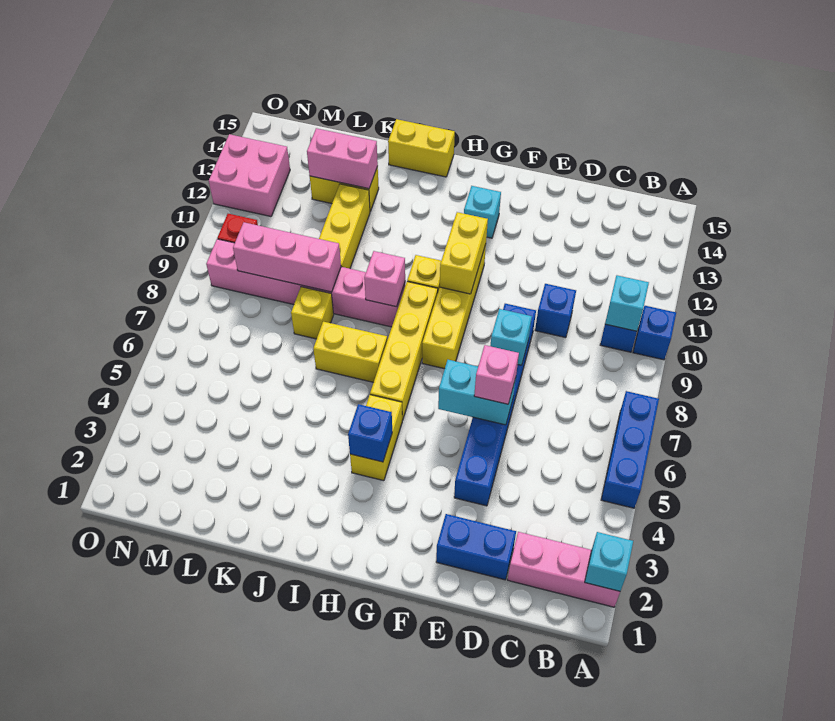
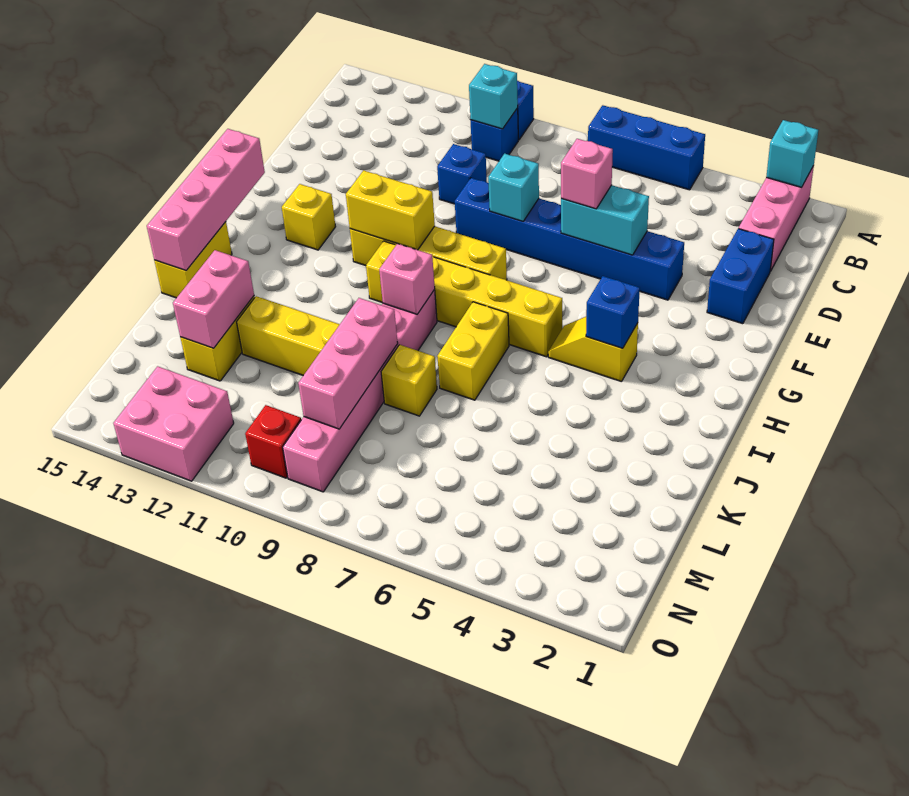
cyan brick E6:F6 level 2 -> cyan brick E5:E6 level 2
cyan brick G13 level 1 -> yellow brick G13 level 1
none -> pink brick G15:J15 level 2
yellow brick H4:H5 level 1 -> yellow slope H4:H5 level 1 top 4

